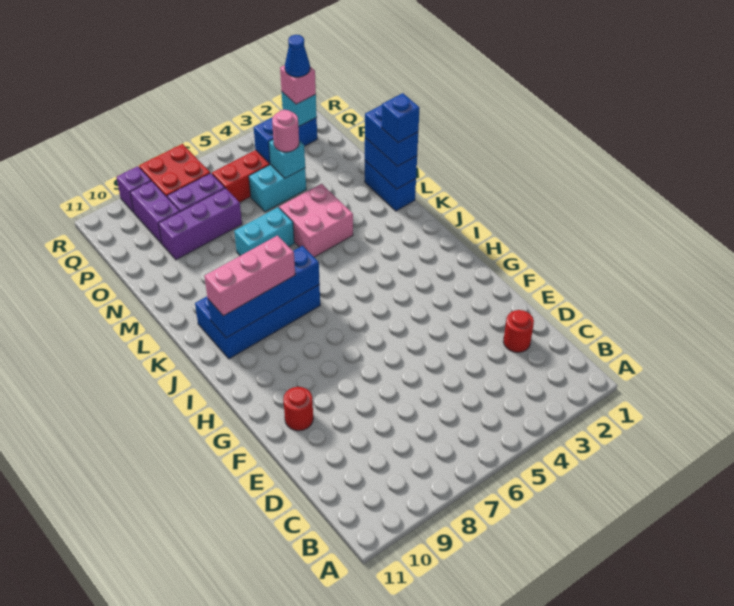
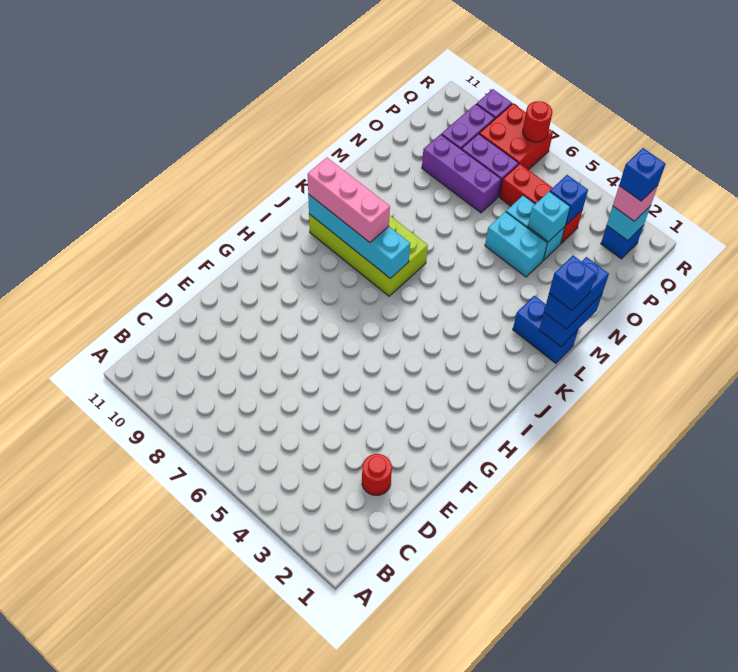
red round brick F10 level 1 -> red round brick R7 level 2
blue brick J7:K10 level 1 -> lime brick J7:K10 level 1
blue brick J7:J10 level 2 -> cyan brick J7:J10 level 2
blue brick L1:M1 level 1 -> blue brick L1:L2 level 1
pink brick L4:M5 level 1 -> none
cyan brick M6:M7 level 1 -> cyan brick N4:N5 level 1
pink round brick O4 level 3 -> none
blue cone Q2 level 4 -> blue brick Q2 level 4

